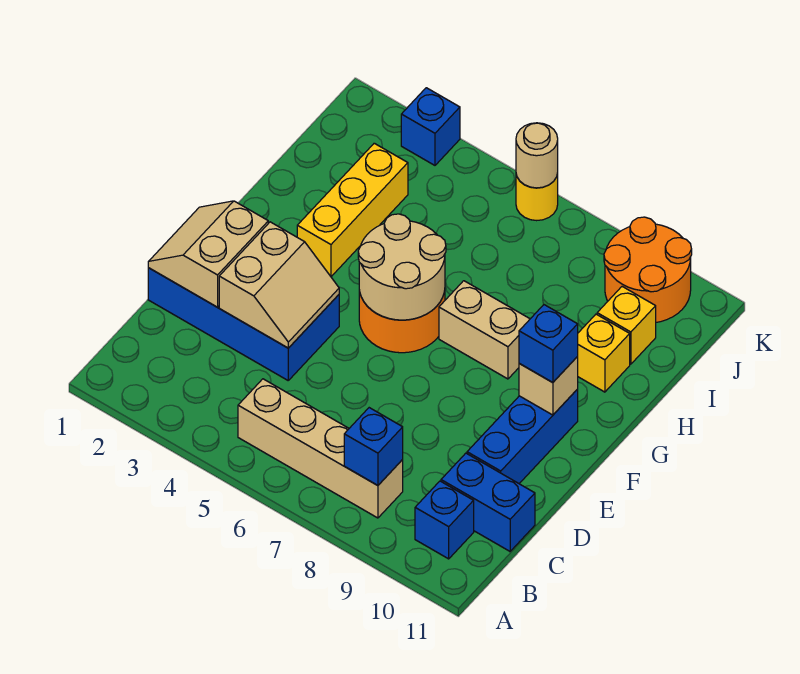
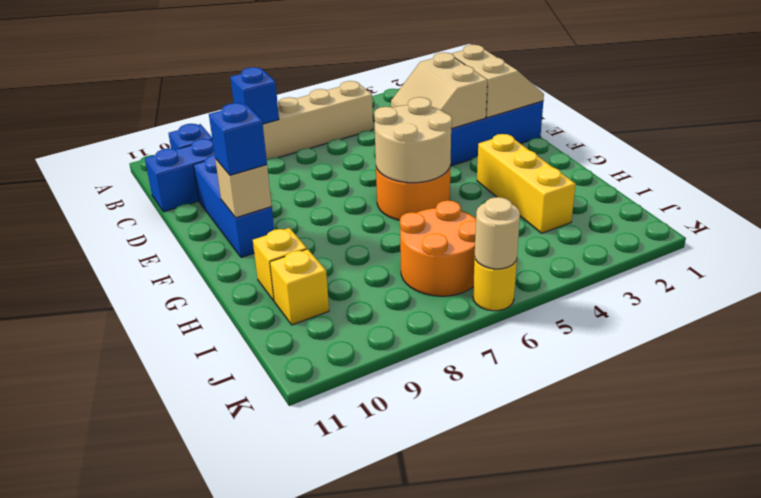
tan brick G7:G8 level 1 -> none
orange round brick J9:K10 level 1 -> orange round brick I6:J7 level 1
blue brick K3 level 1 -> none

